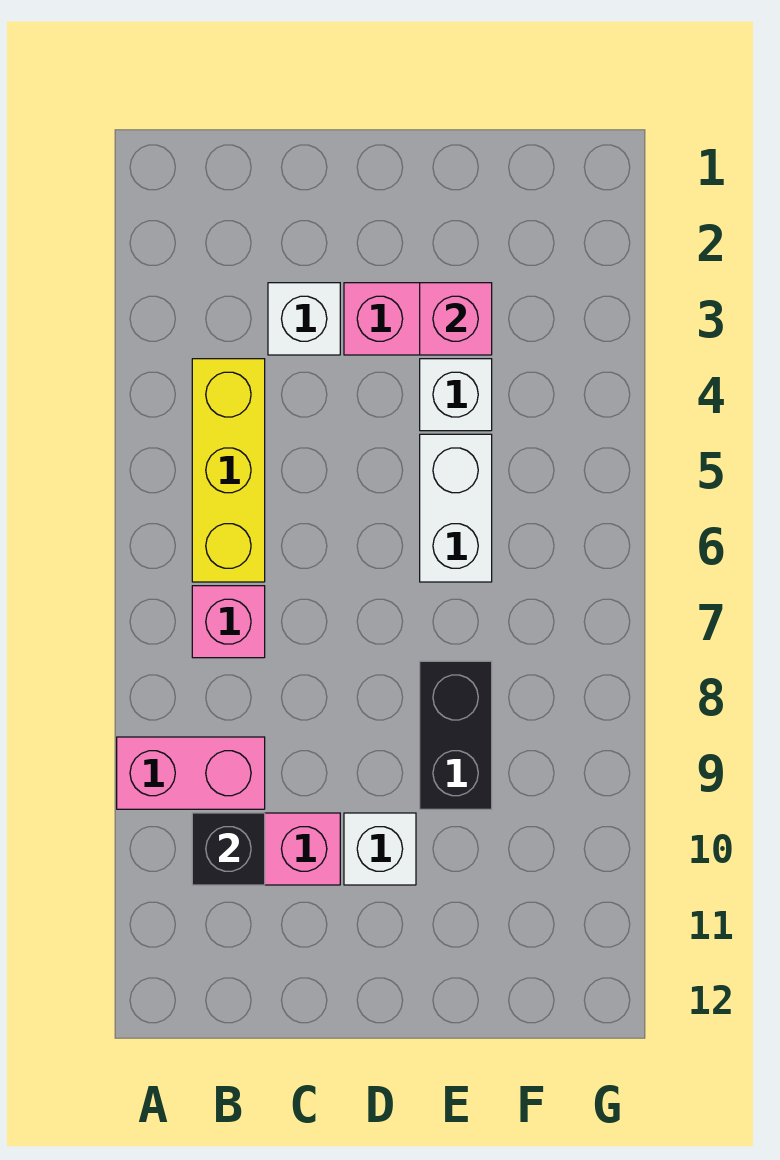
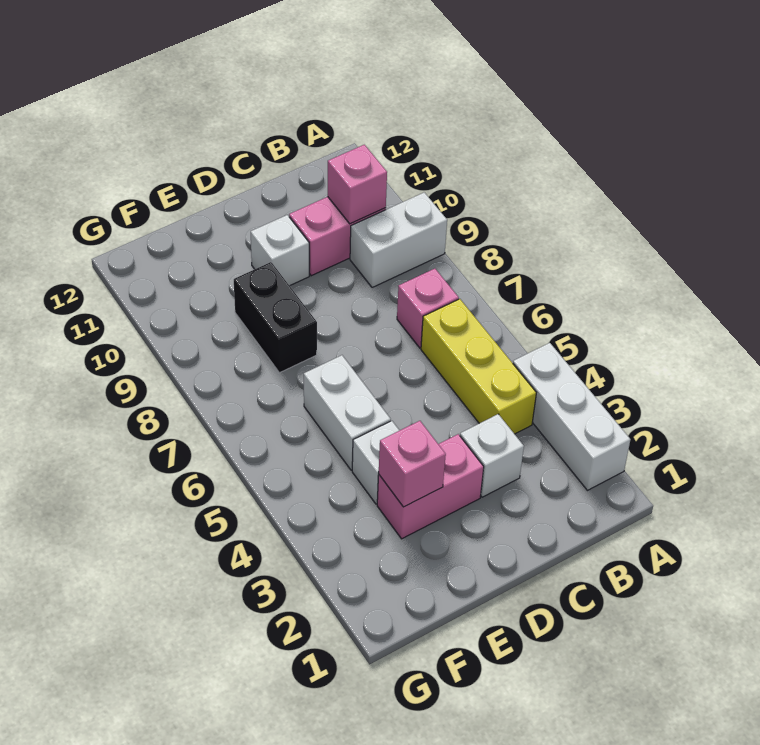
none -> white brick A2:A4 level 1
pink brick A9:B9 level 1 -> white brick A9:B9 level 1
black brick B10 level 2 -> pink brick B10 level 2

